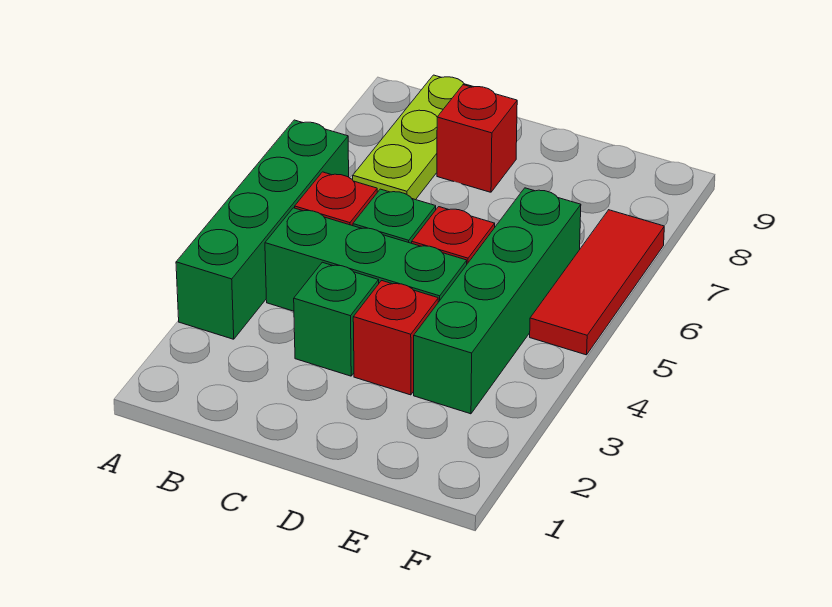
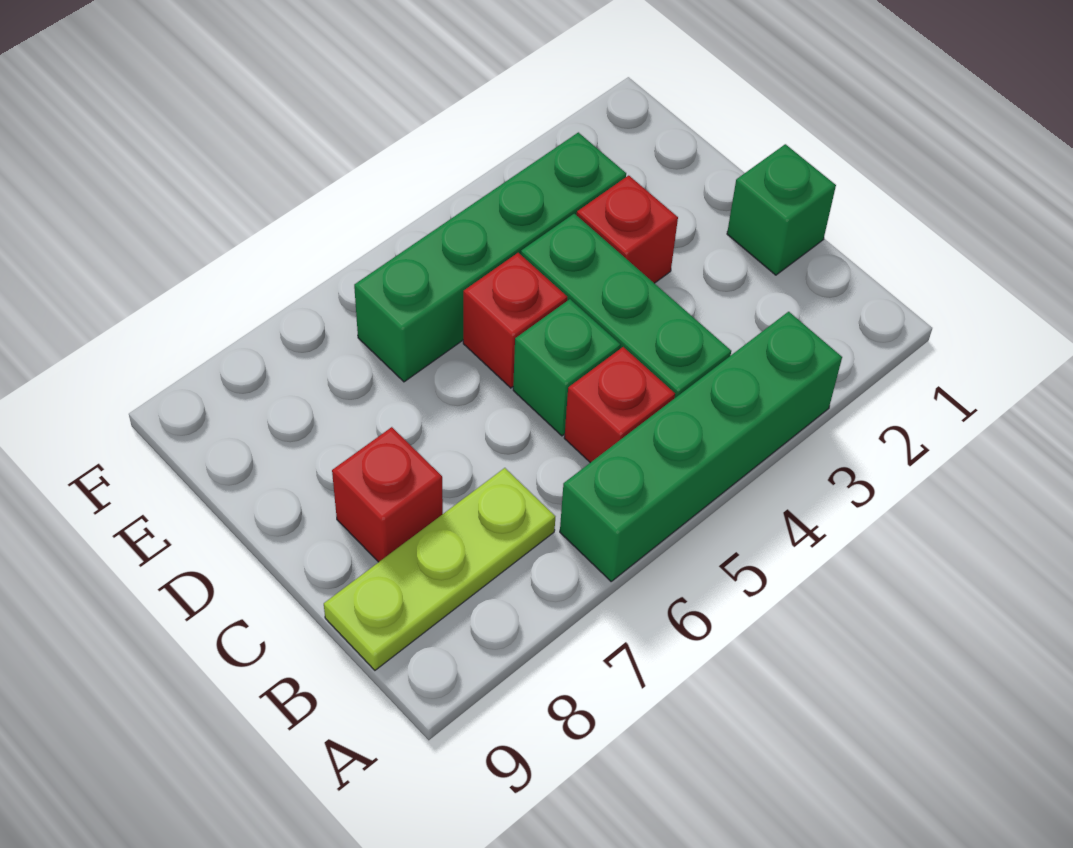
green brick C3 level 1 -> green brick C1 level 1
red tile F5:F7 level 1 -> none

